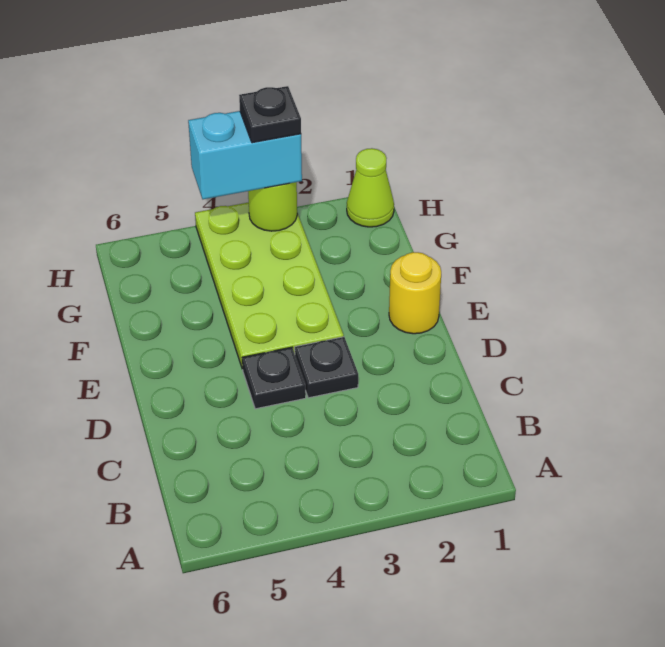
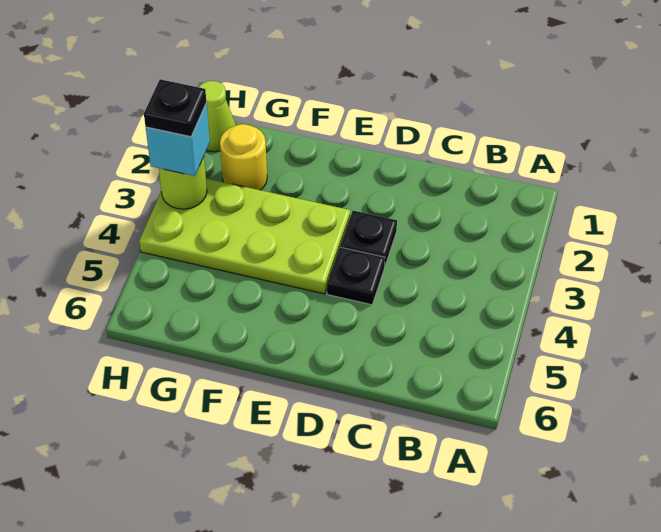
yellow round brick E1 level 1 -> yellow round brick G2 level 1
cyan brick H3:H4 level 3 -> cyan brick H3 level 3

